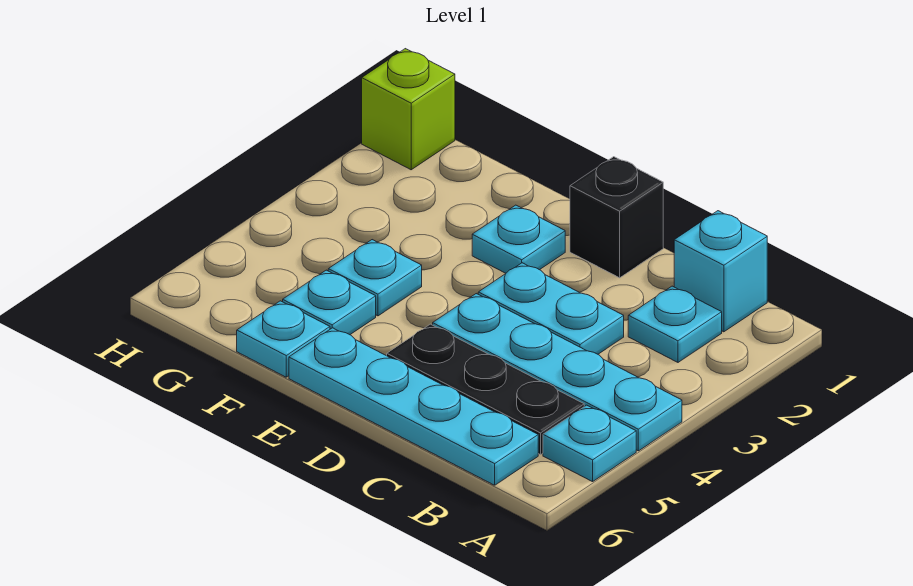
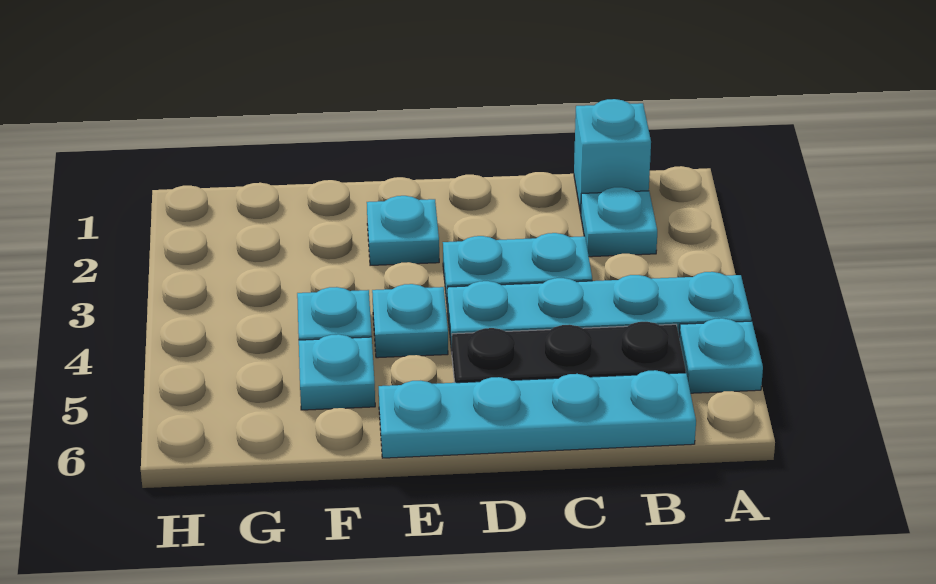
black brick D1 level 1 -> none
cyan plate F6 level 1 -> cyan plate E4 level 1
lime brick H1 level 1 -> none

